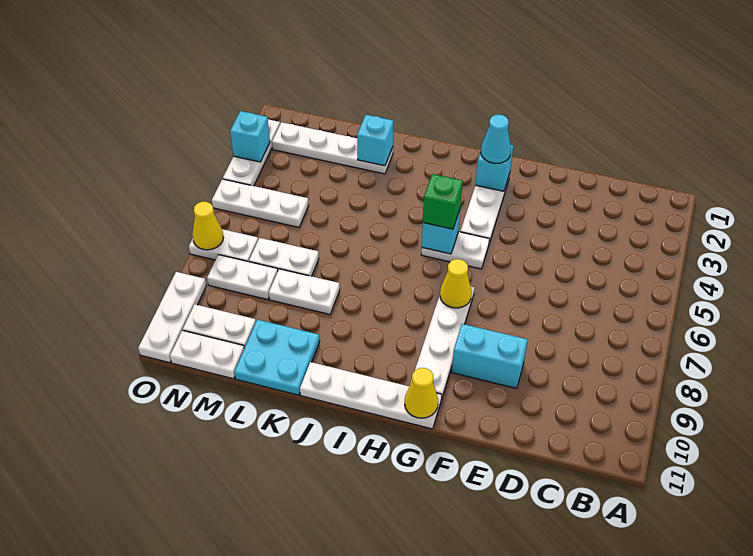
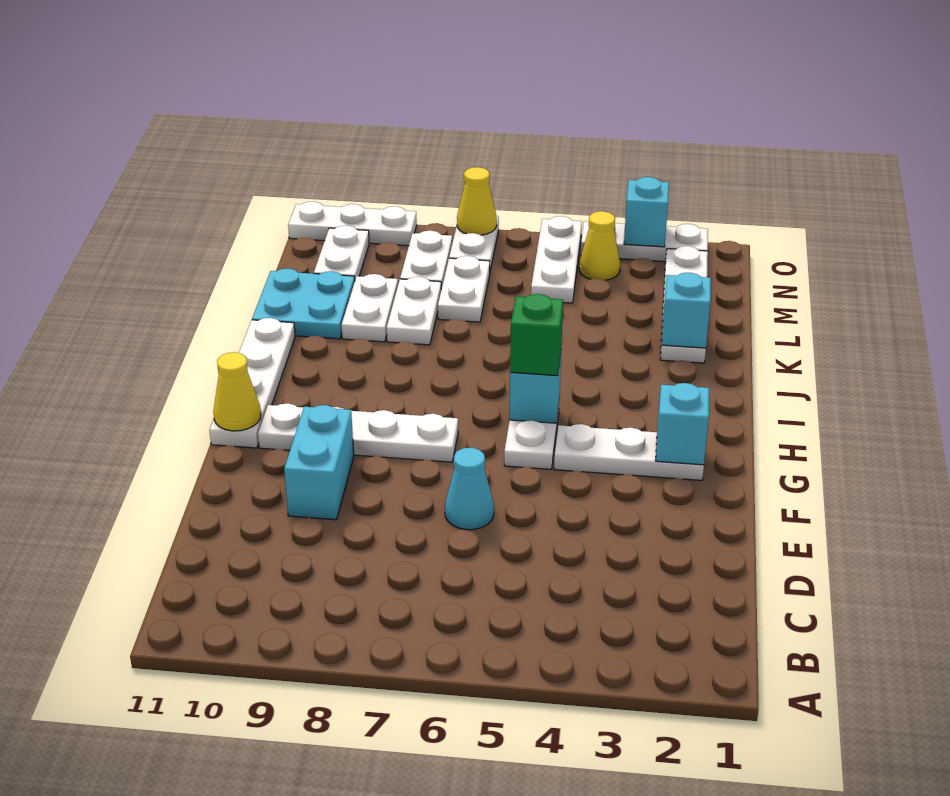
cyan cone G2 level 3 -> cyan cone E6 level 1
yellow cone G7 level 2 -> yellow cone N4 level 1
white plate M11:N11 level 1 -> white plate K9:L9 level 1

